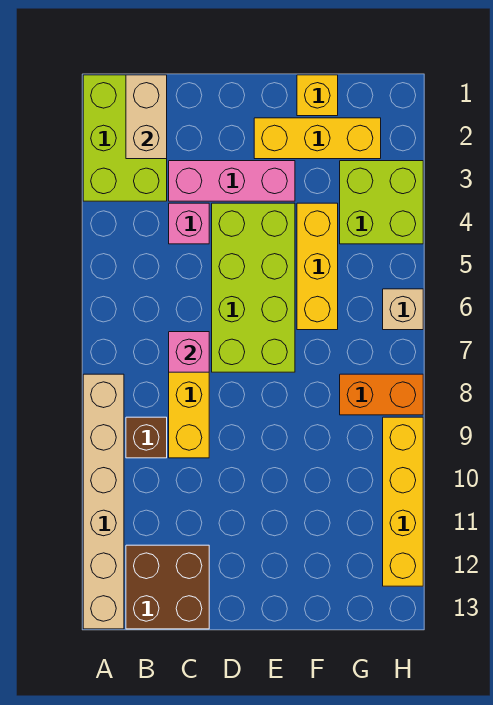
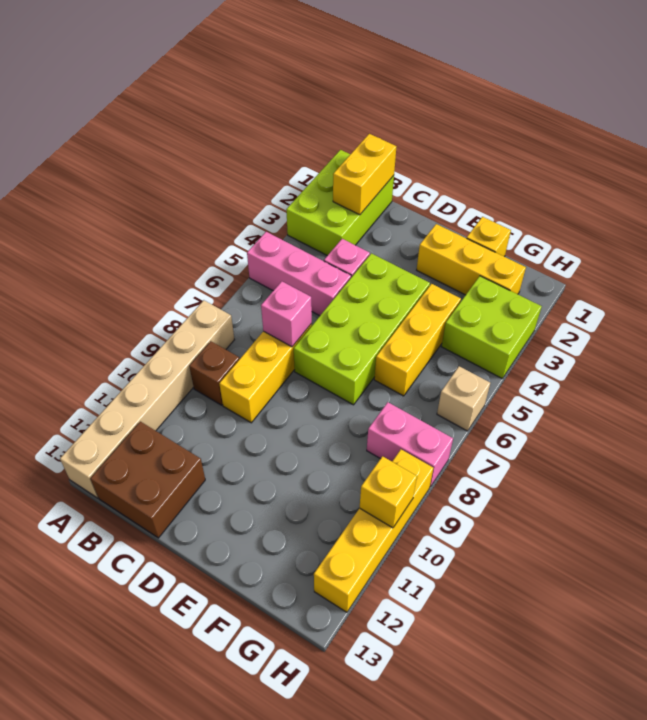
tan brick B1:B2 level 2 -> yellow brick B1:B2 level 2
pink brick C3:E3 level 1 -> pink brick A5:C5 level 1
orange brick G8:H8 level 1 -> pink brick G8:H8 level 1
none -> yellow brick H10 level 2

